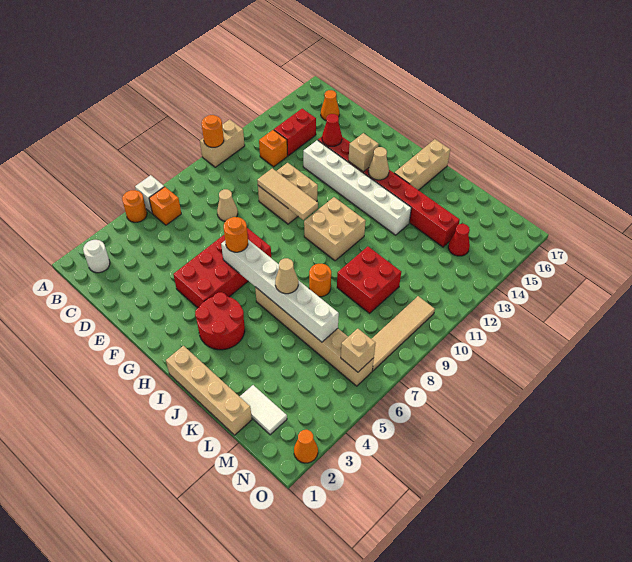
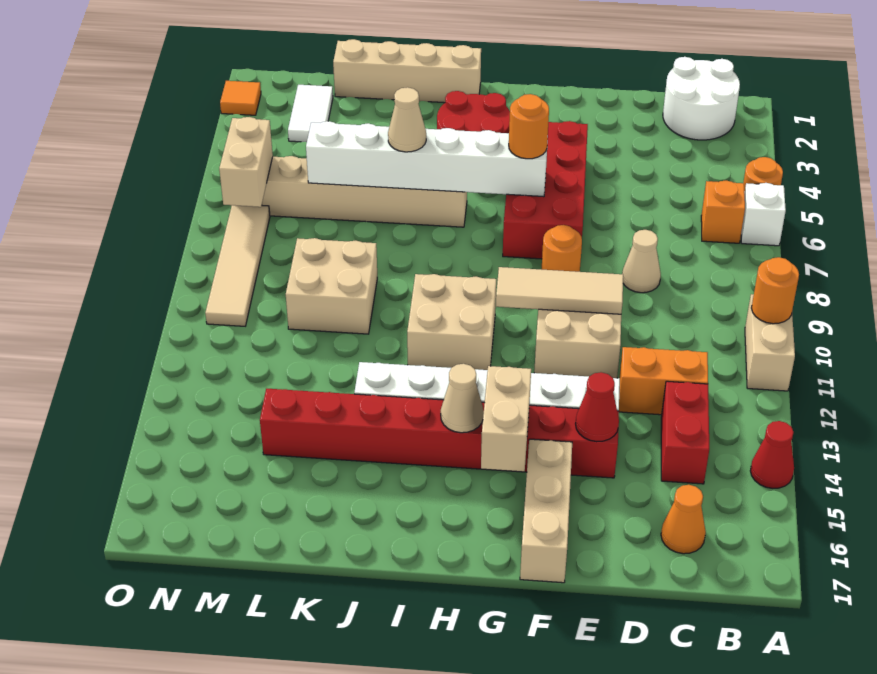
white round brick B2 level 1 -> white round brick B1:C2 level 1
orange brick C12 level 1 -> orange brick C12:D12 level 1
tan brick G14 level 2 -> tan brick G14:G15 level 2
tan brick I15:I17 level 1 -> tan brick F15:F17 level 1
orange round brick J8 level 1 -> orange round brick F8 level 1
red brick K9:L10 level 1 -> tan brick K9:L10 level 1
white tile L2:M2 level 1 -> white tile M2:M3 level 1
red cone M14 level 1 -> red cone A14 level 1
tan brick N6 level 2 -> tan brick N6:N7 level 2
orange cone O2 level 1 -> orange tile O2 level 1

